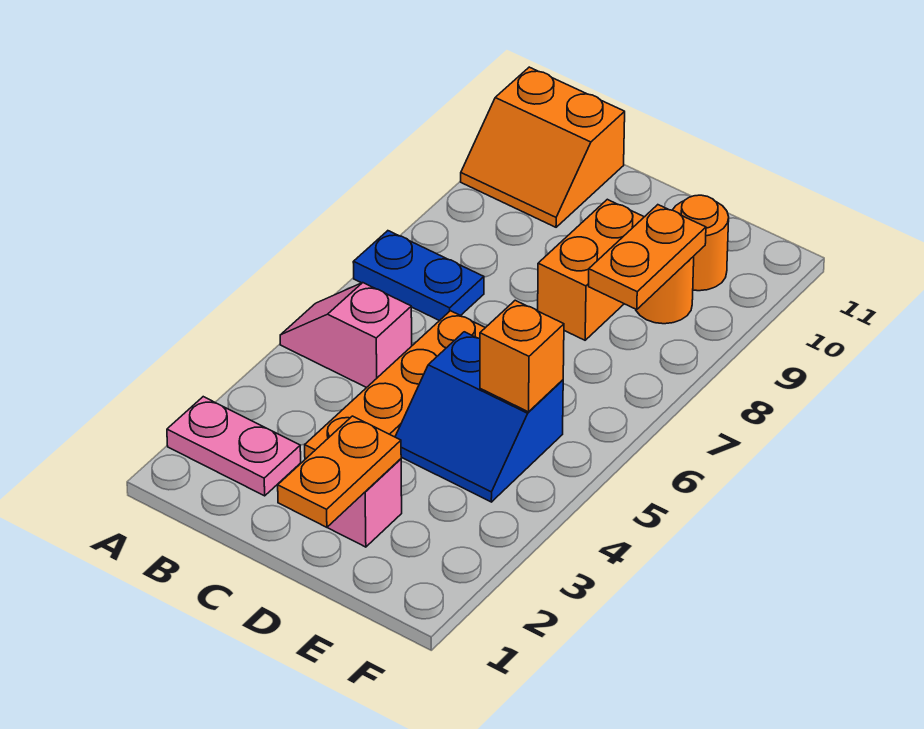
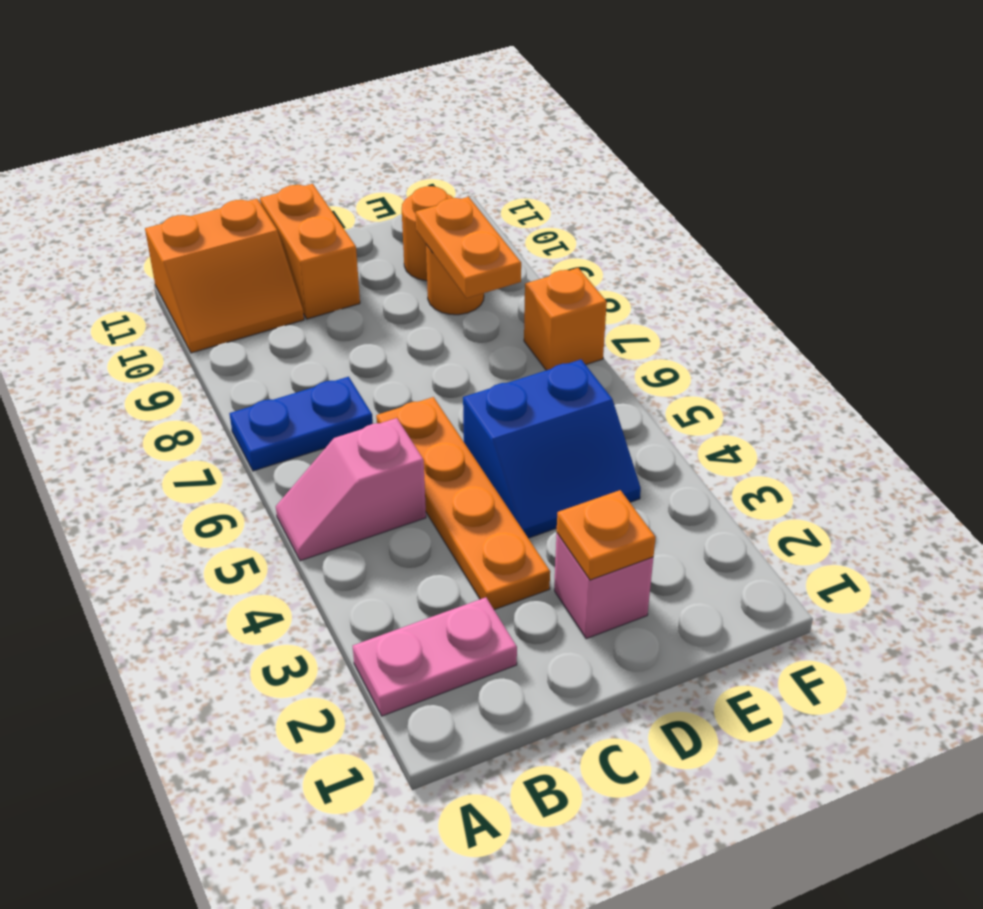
orange plate D1:D2 level 2 -> orange plate D2 level 2
orange brick D8:D9 level 1 -> orange brick C10:C11 level 1
orange brick E5 level 2 -> orange brick F7 level 1

